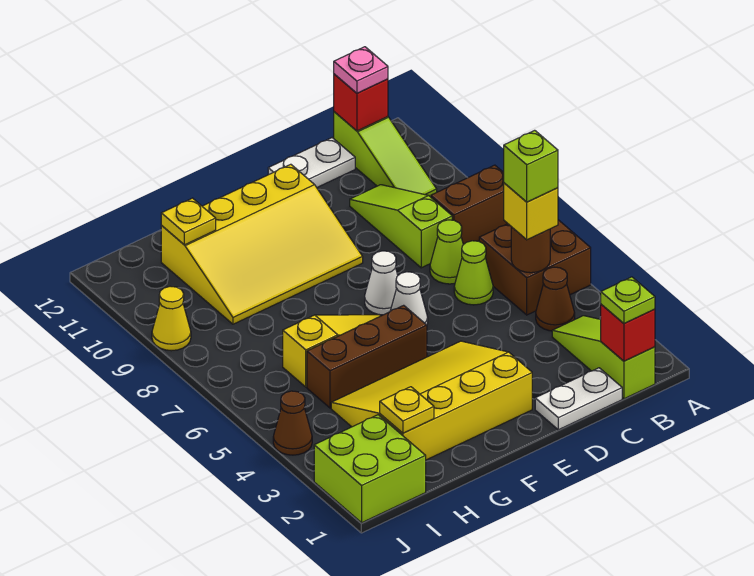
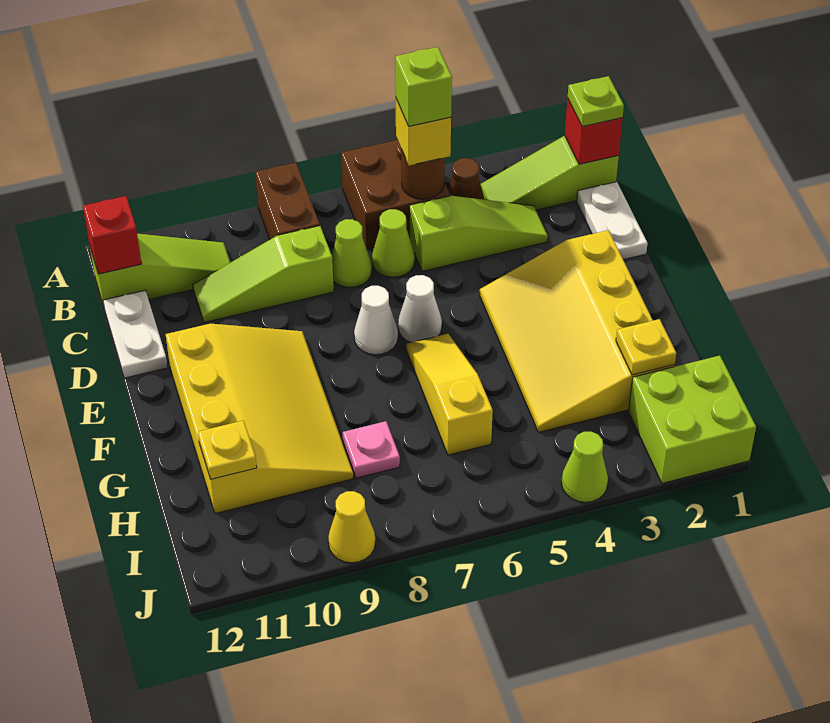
pink plate B12 level 3 -> pink plate H8 level 1
none -> lime slope C3:C5 level 1 top 5
brown brick F5:H5 level 1 -> none
brown cone J4 level 1 -> lime cone J4 level 1

